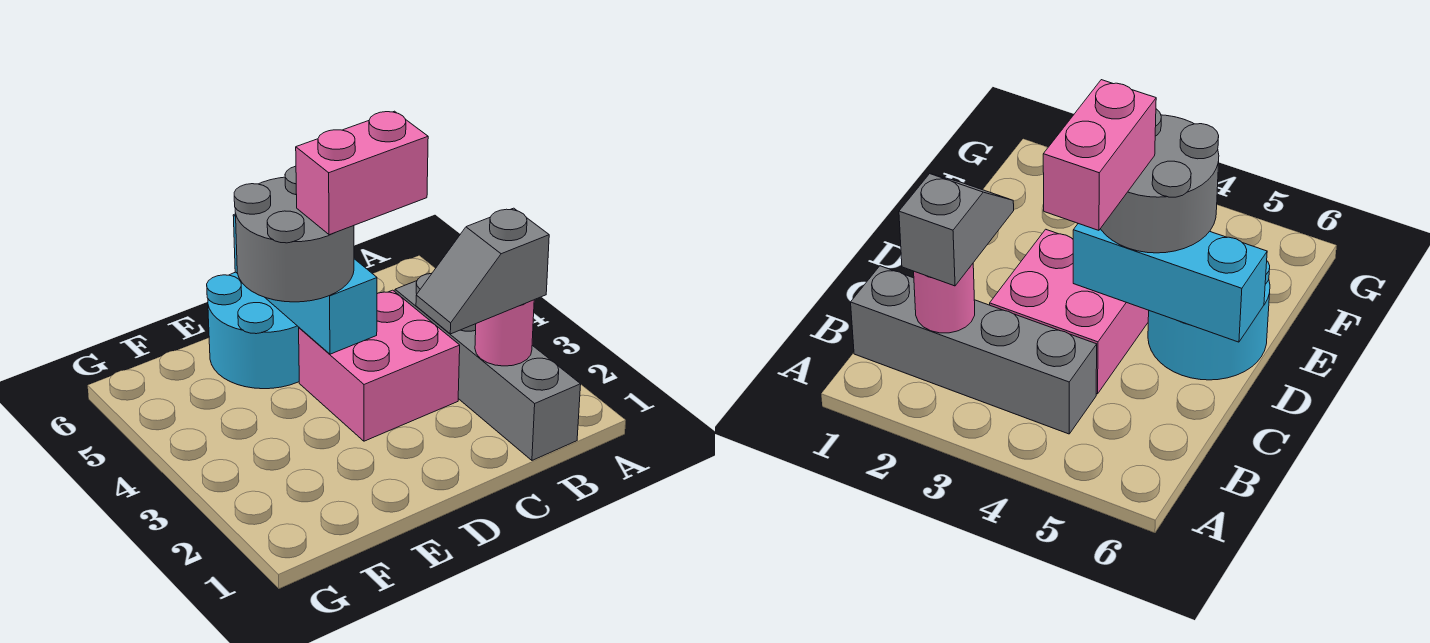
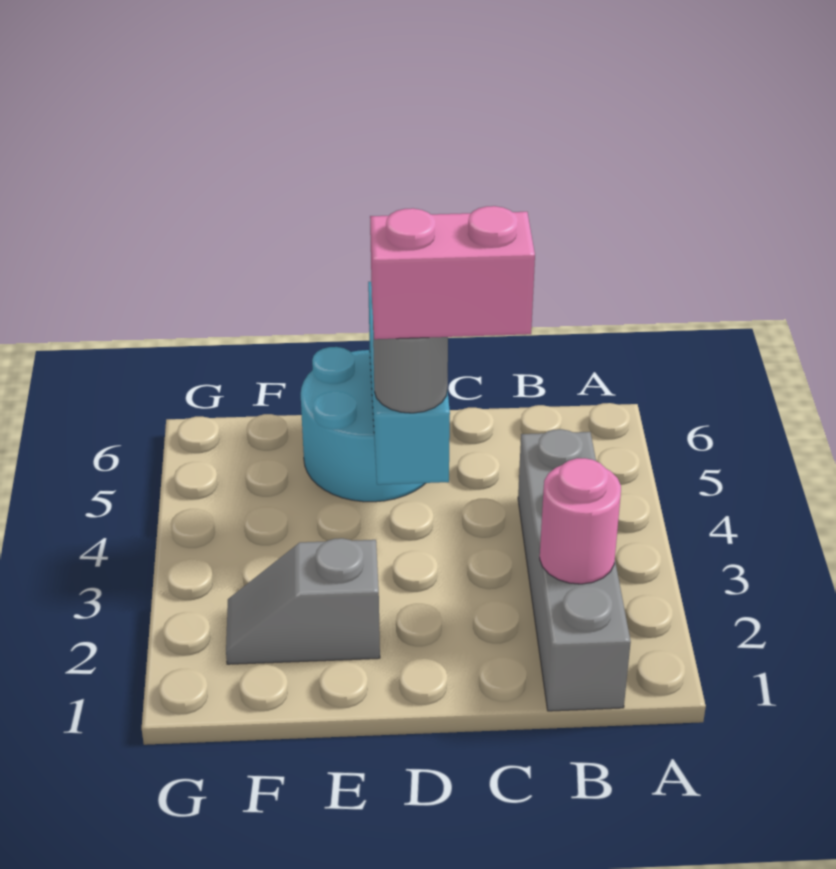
grey slope B2:C2 level 3 top B -> grey slope E2:F2 level 1 top E
pink brick C3:D4 level 1 -> none
grey round brick D4:E5 level 3 -> grey round brick D4 level 3

